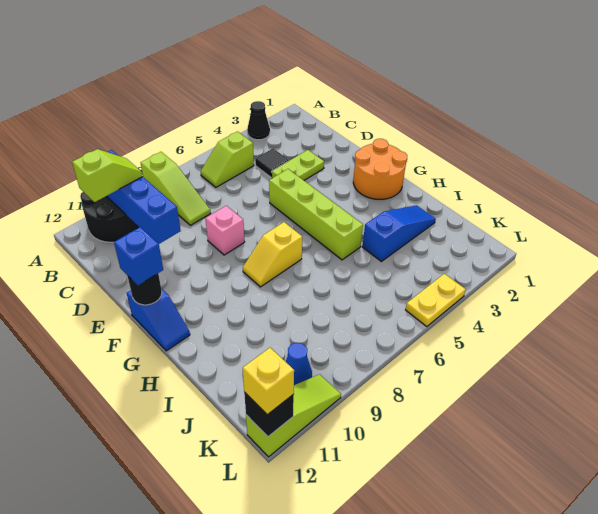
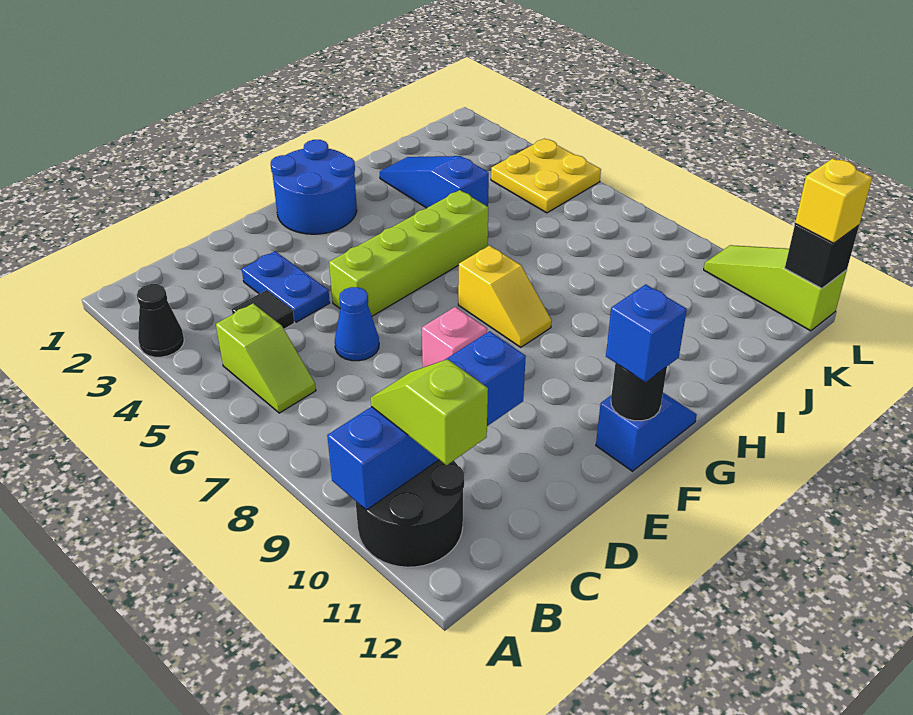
lime slope A8:C8 level 1 top A -> none
lime plate D3:D4 level 1 -> blue plate D3:D4 level 1
orange round brick F1:G2 level 1 -> blue round brick F1:G2 level 1
blue cone K10 level 1 -> blue cone D6 level 1
yellow plate L4:L5 level 1 -> yellow plate K4:L5 level 1

